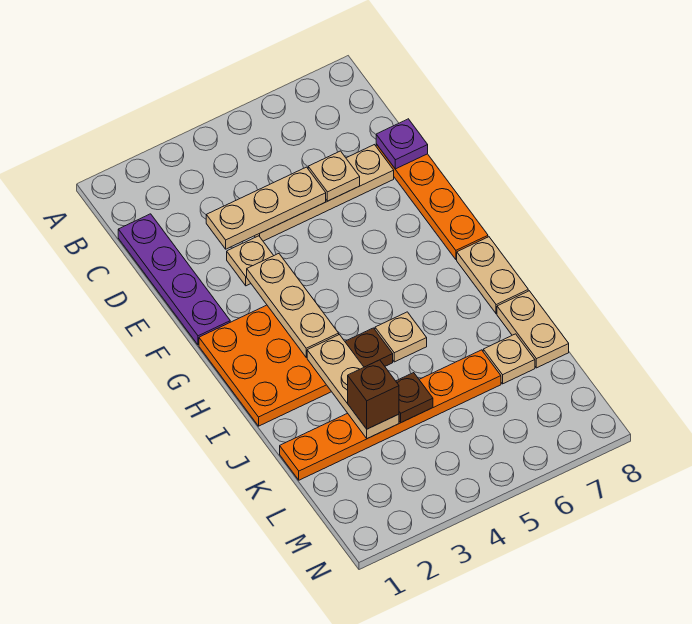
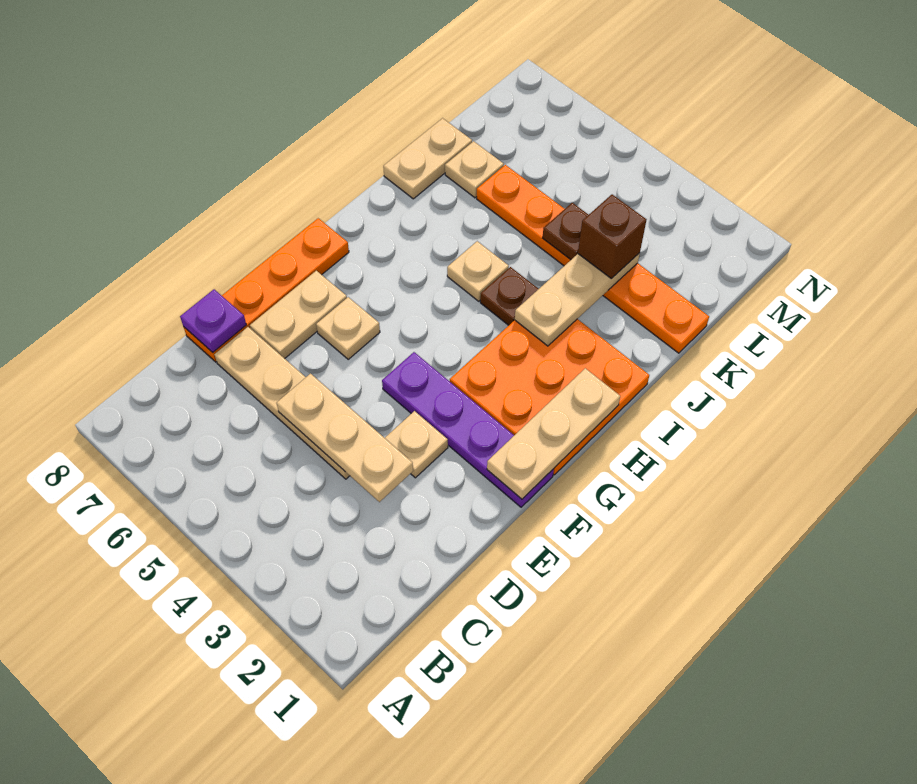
purple plate C1:F1 level 1 -> purple plate F1:F4 level 1
tan plate D6 level 2 -> tan plate F6 level 1
tan plate F3:H3 level 2 -> tan plate F1:H1 level 2
tan plate H8:I8 level 1 -> tan plate E7:F7 level 1

